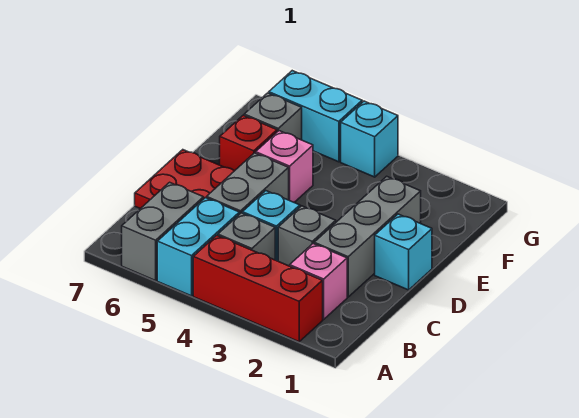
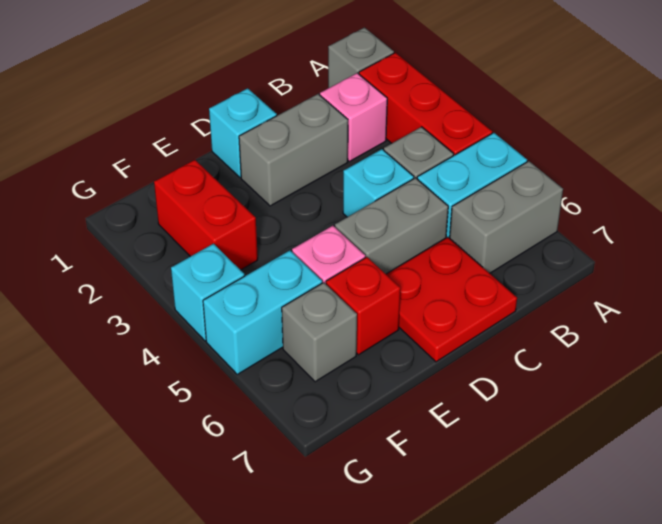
grey brick C2:E2 level 1 -> grey brick C2:D2 level 1
grey brick C3 level 1 -> grey brick A1 level 1
none -> red brick F2:F3 level 1
cyan brick G5:G6 level 1 -> cyan brick F5:G5 level 1

